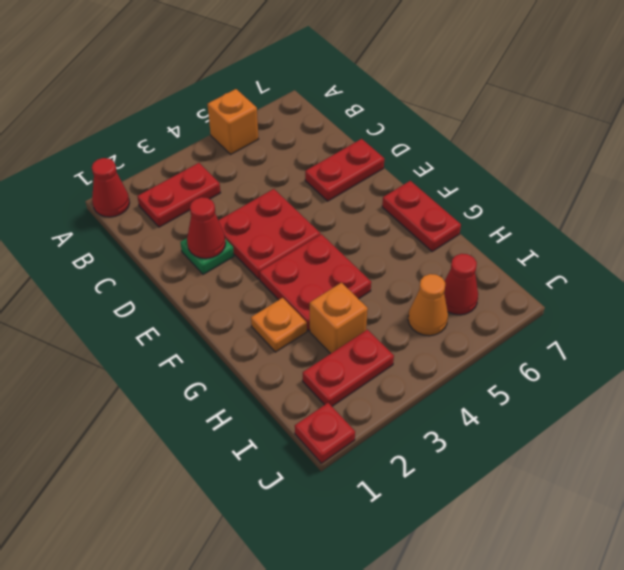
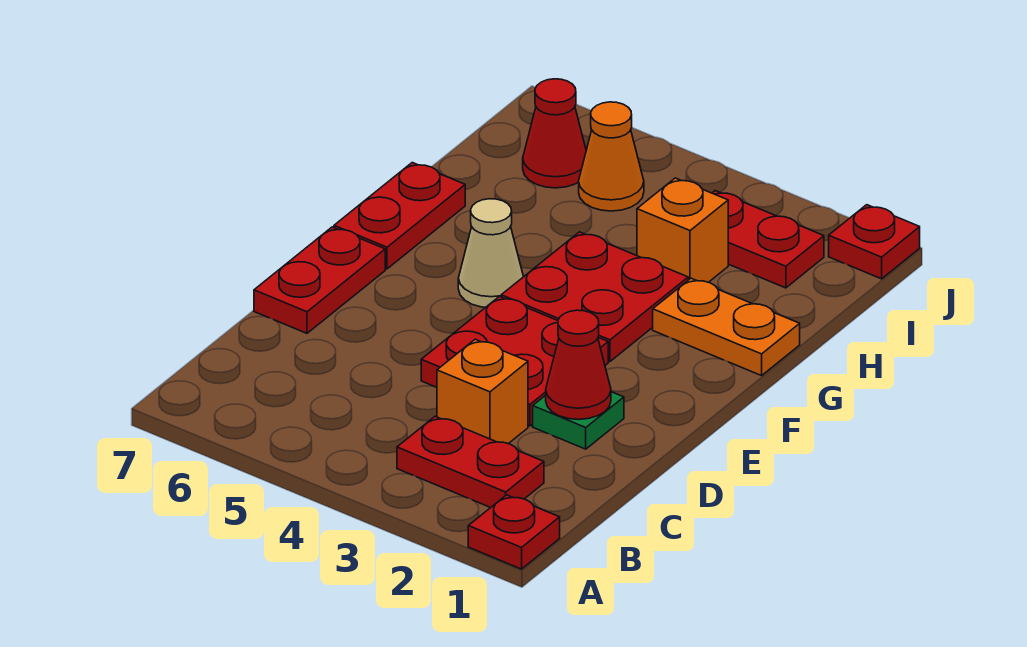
red cone A1 level 1 -> red plate A1 level 1
orange brick A5 level 1 -> orange brick C3 level 1
red plate D6:D7 level 1 -> red plate D7:E7 level 1
none -> tan cone F5 level 1
orange plate G2 level 1 -> orange plate G1:G2 level 1

